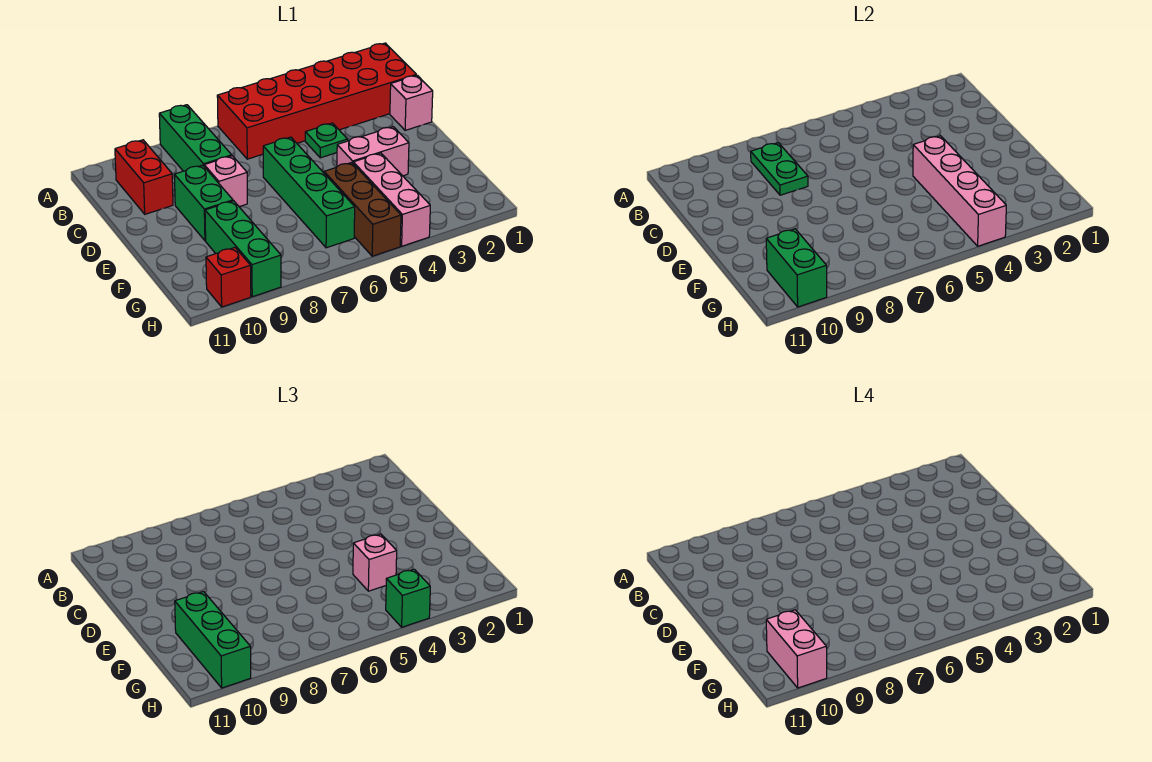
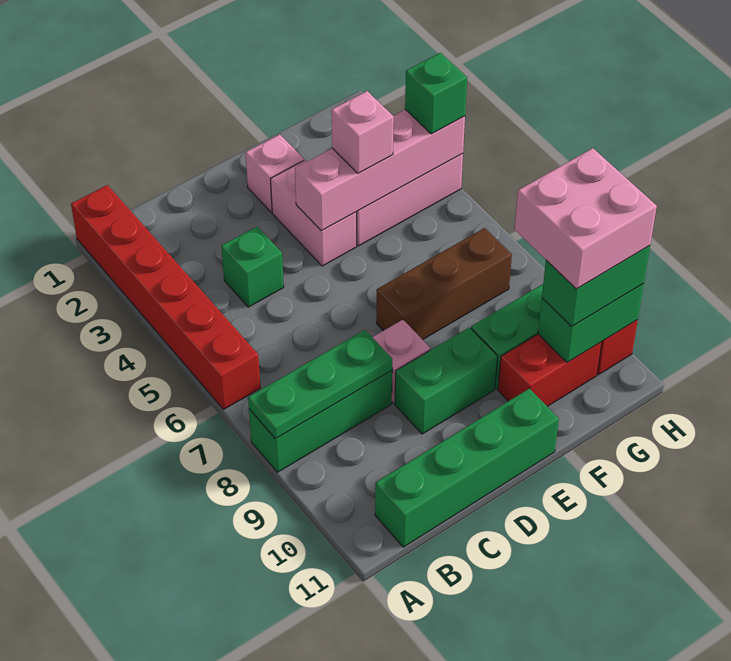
red brick A1:B6 level 1 -> red brick A1:A6 level 1
green plate B8:C8 level 2 -> green plate A8:C8 level 2
red brick B10:C10 level 1 -> red brick F10:G10 level 1
pink brick C1 level 1 -> pink brick E2 level 1
green plate C4 level 1 -> green brick C4 level 1
green brick D6:G6 level 1 -> green brick B11:E11 level 1
brown brick F5:H5 level 1 -> brown brick E7:G7 level 1
green brick F10:H10 level 3 -> green brick G10:H10 level 3
pink brick G10:H10 level 4 -> pink brick G9:H10 level 4

